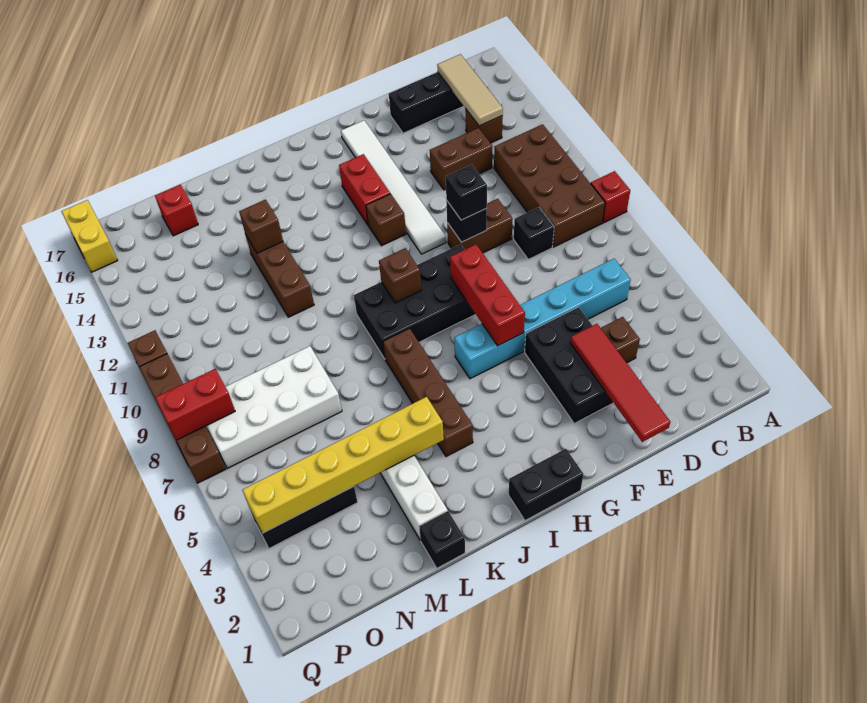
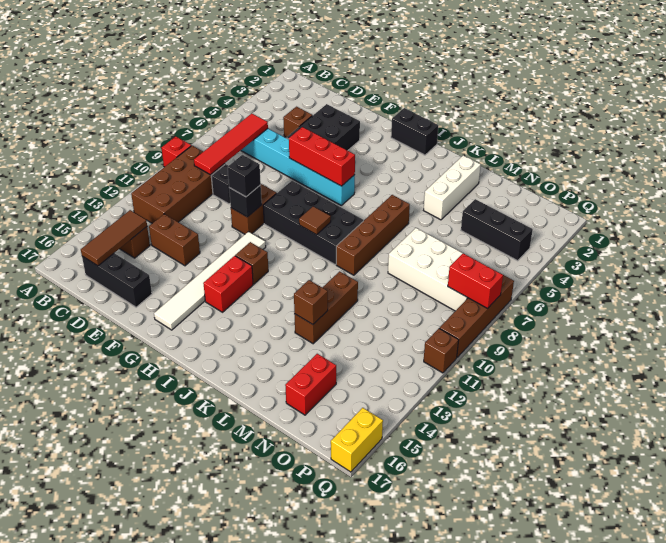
tan tile C14:C16 level 2 -> brown tile C14:C16 level 2
red tile E1:E4 level 2 -> red tile C6:C9 level 2
brown brick E10:F10 level 1 -> brown brick F9:F10 level 1
red brick G6:G8 level 2 -> red brick F6:H6 level 2
brown brick I9 level 2 -> brown tile I9 level 2
brown brick J4:J7 level 1 -> brown brick K6:K9 level 1
yellow brick K4:P4 level 2 -> none
black brick L1 level 1 -> none
red brick N16 level 1 -> red brick N15:N16 level 1

